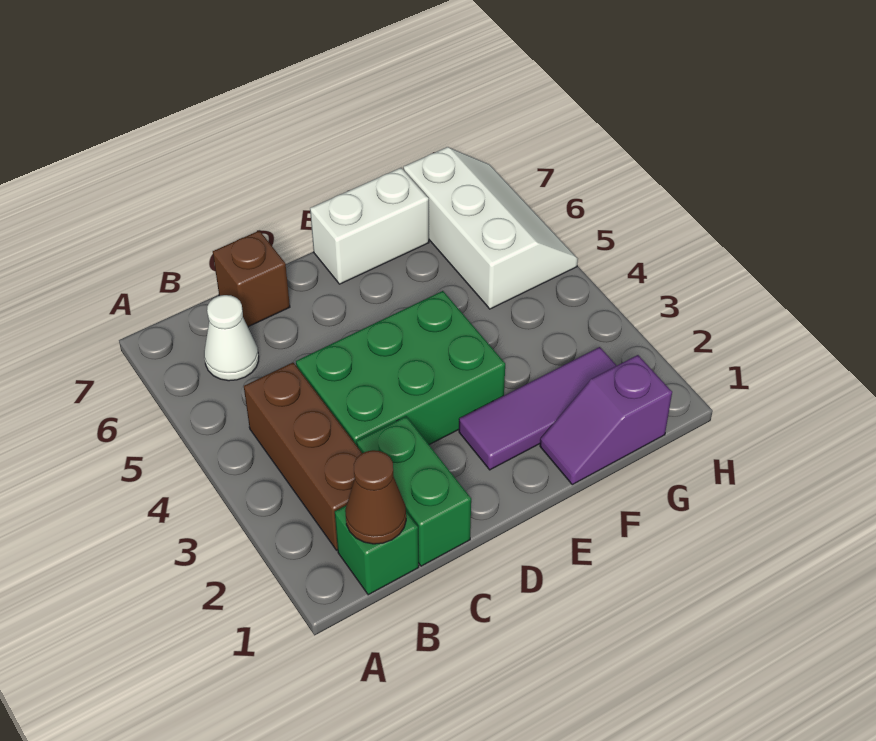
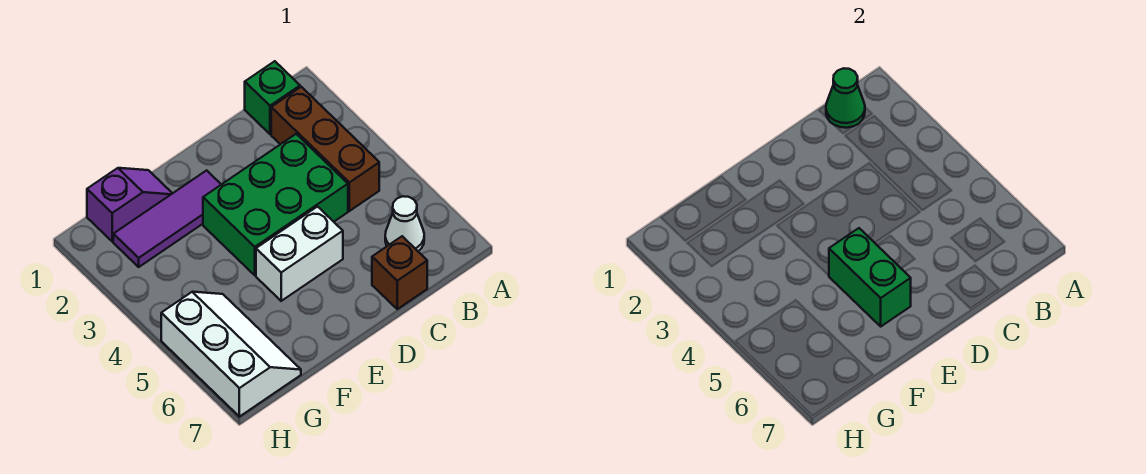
brown cone B1 level 2 -> green cone B1 level 2
green brick C1:C2 level 1 -> green brick E5:E6 level 2
white brick E7:F7 level 1 -> white brick D5:E5 level 1
white slope G5:H7 level 1 top G -> white slope G5:H7 level 1 top H

